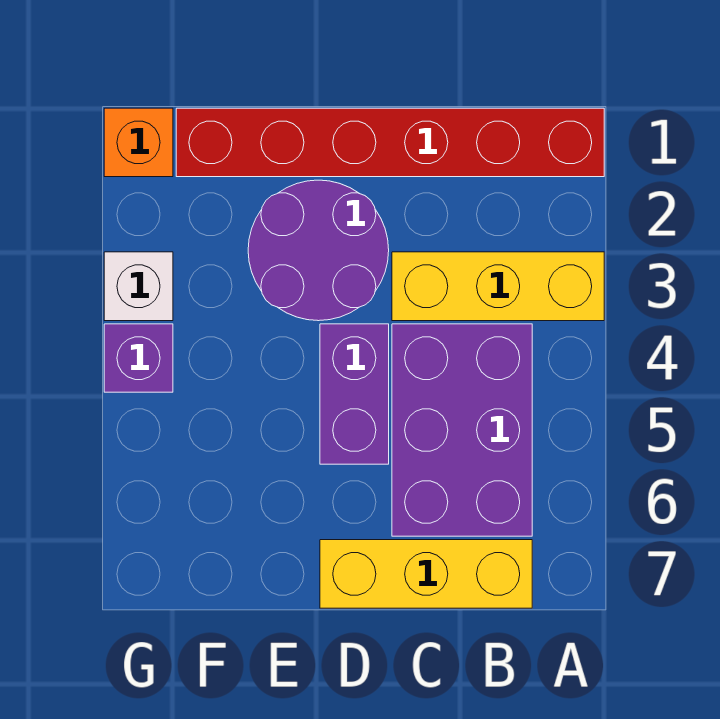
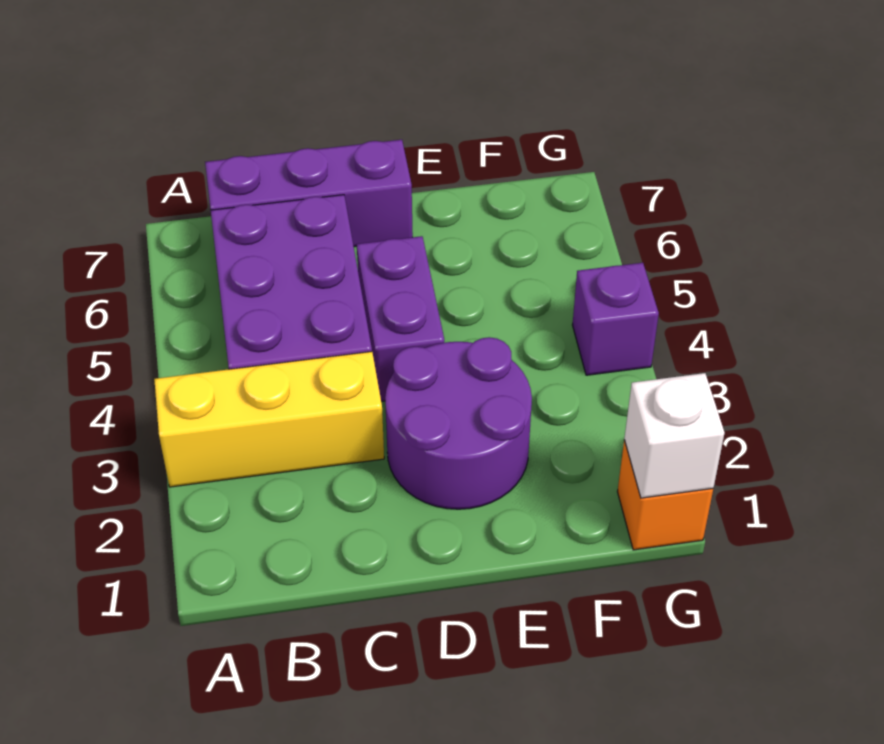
red brick A1:F1 level 1 -> none
yellow brick B7:D7 level 1 -> purple brick B7:D7 level 1
white brick G3 level 1 -> white brick G1 level 2

